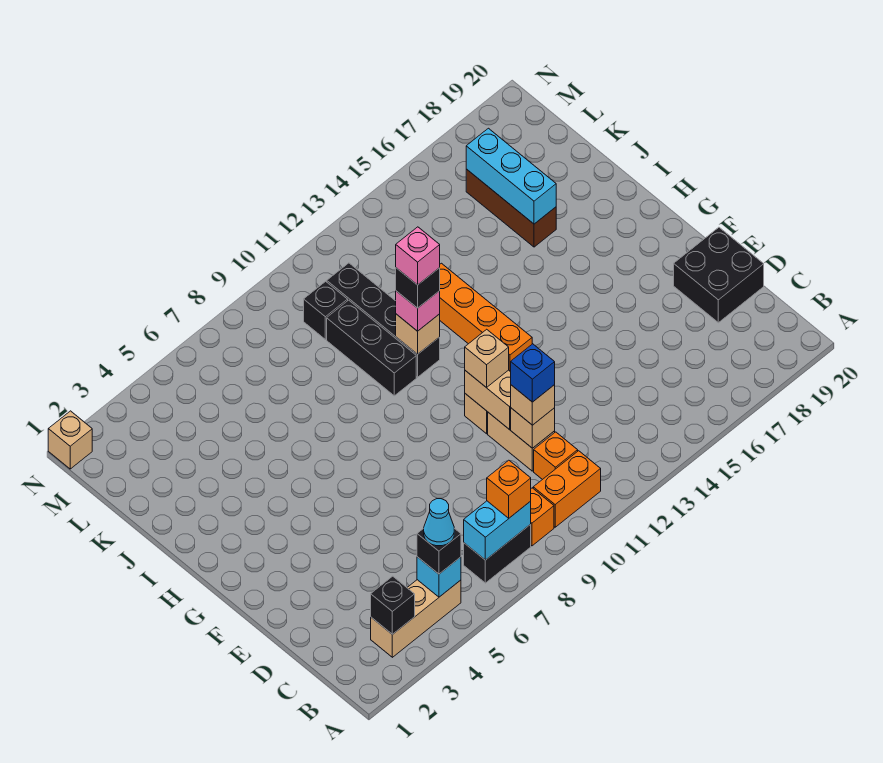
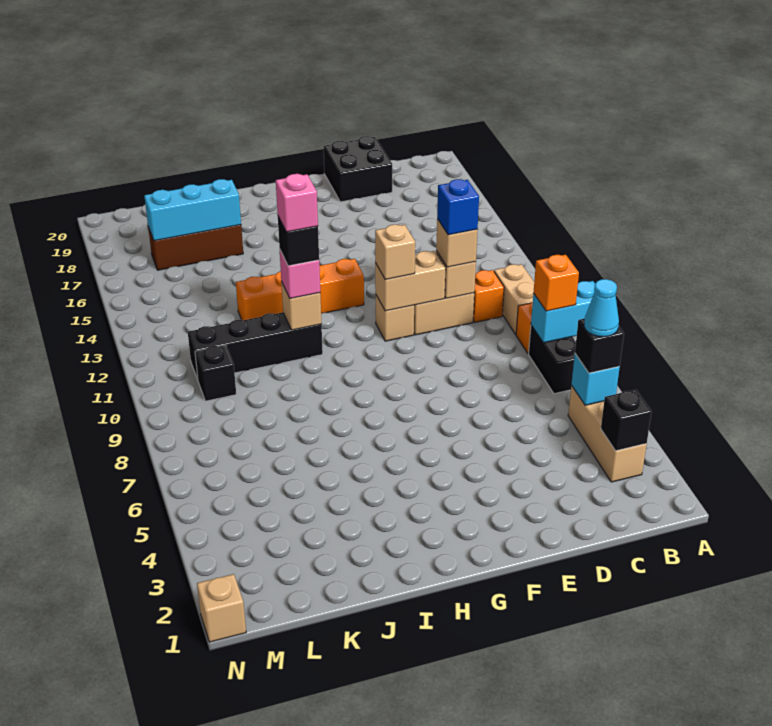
cyan brick B7:B8 level 2 -> cyan brick A8:B8 level 2
orange brick B10:B11 level 1 -> tan brick B10:B11 level 1
black brick I10:K10 level 1 -> none

